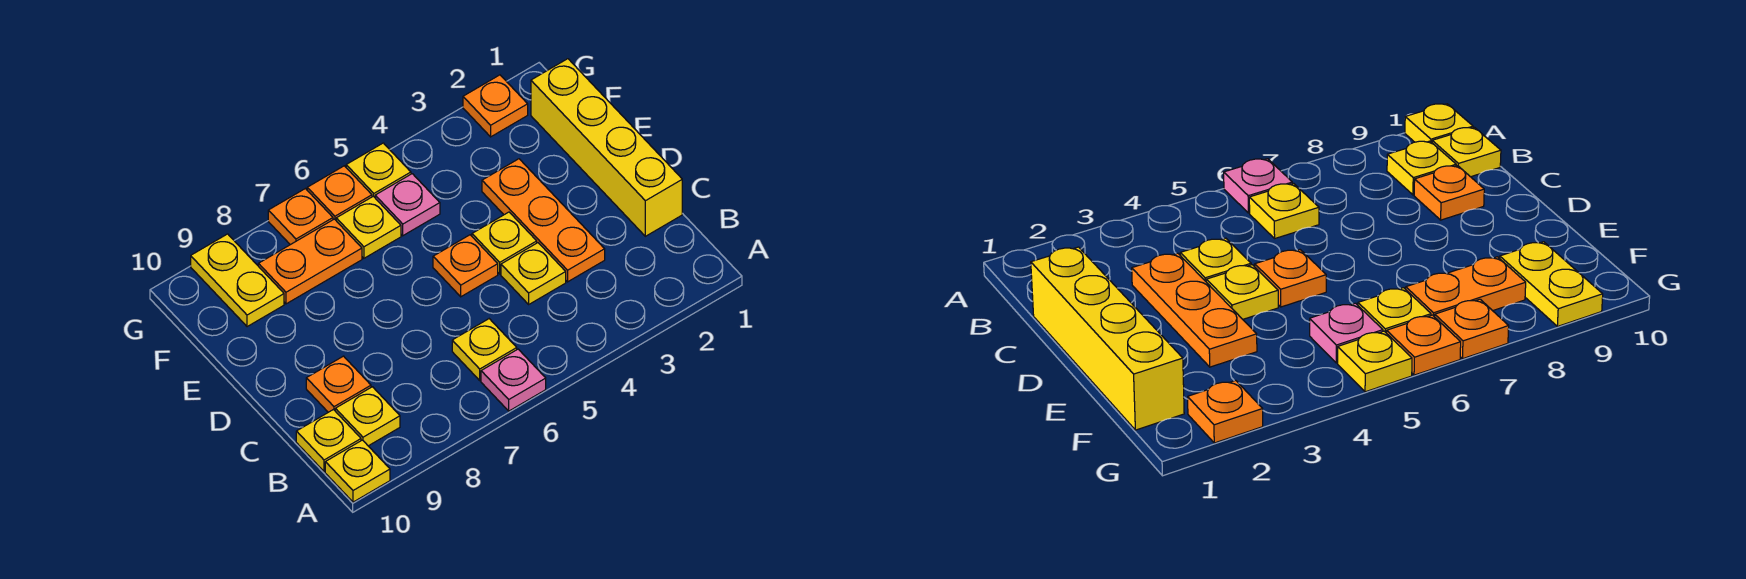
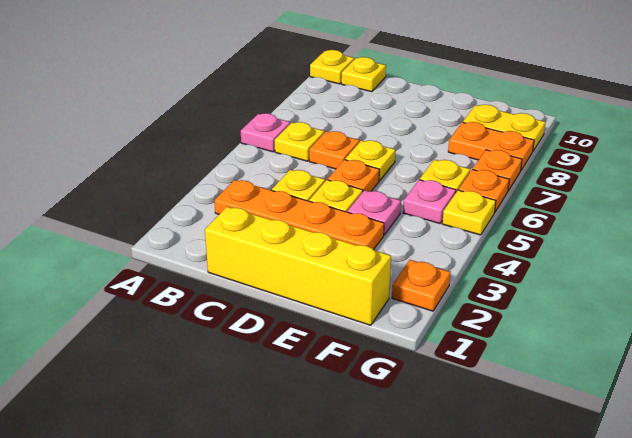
yellow plate B9 level 1 -> yellow plate D6 level 1
orange plate C3:E3 level 1 -> orange plate B3:E3 level 1
orange plate C9 level 1 -> orange plate C6 level 1
none -> pink plate E4 level 1
orange plate F7:F8 level 1 -> orange plate F8:G8 level 1

